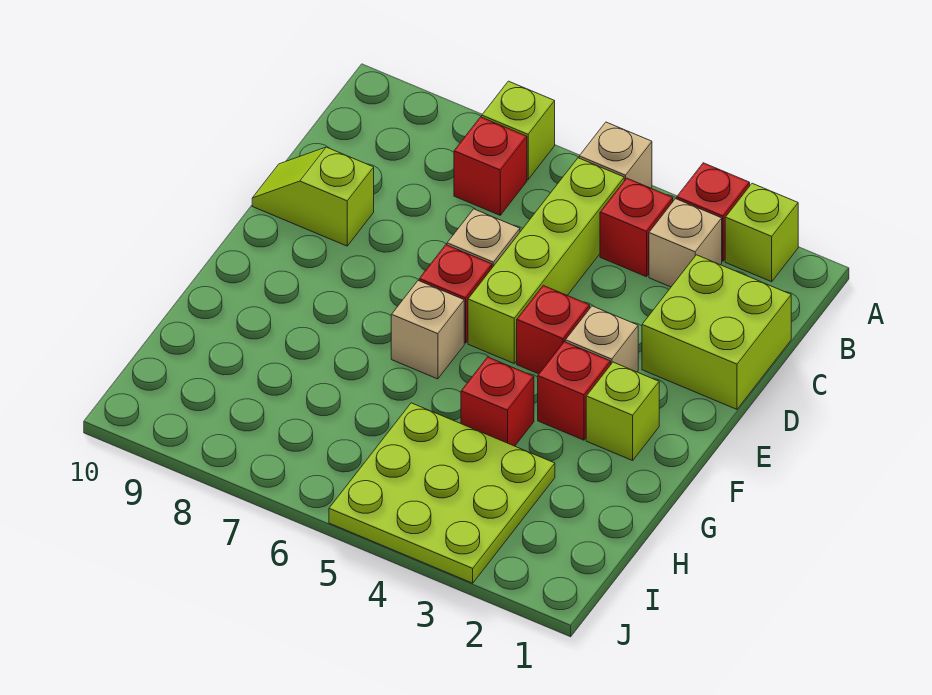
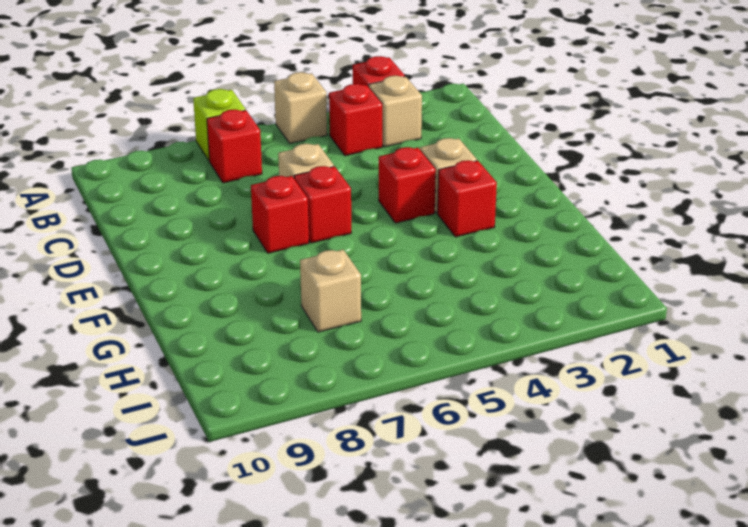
lime brick A2 level 1 -> none
lime brick B5:E5 level 1 -> none
lime brick C1:D2 level 1 -> none
lime slope D9:D10 level 1 top 9 -> none
lime brick F2 level 1 -> none
tan brick F6 level 1 -> tan brick H7 level 1
red brick G4 level 1 -> red brick E7 level 1
lime plate H3:J5 level 1 -> none

